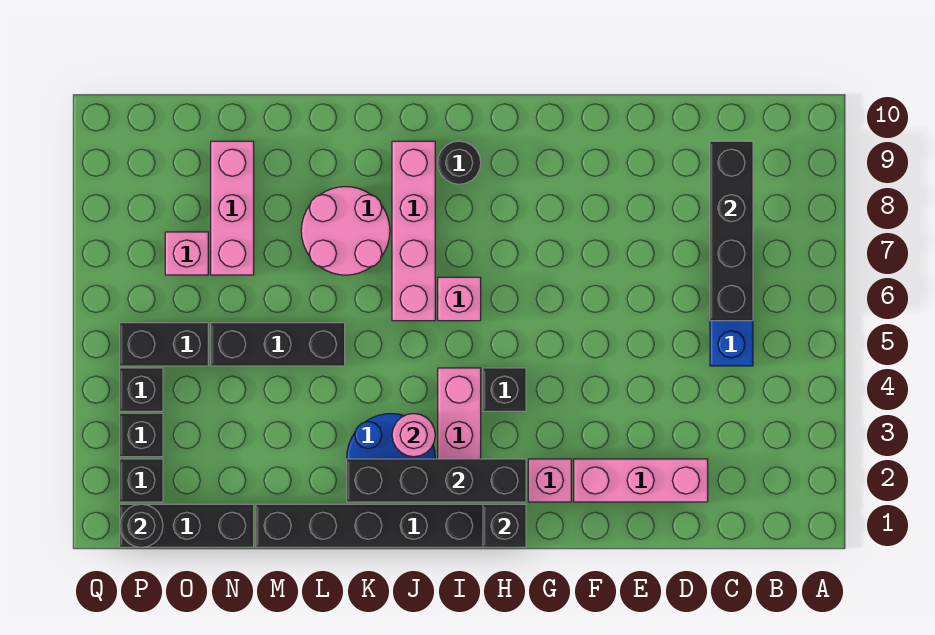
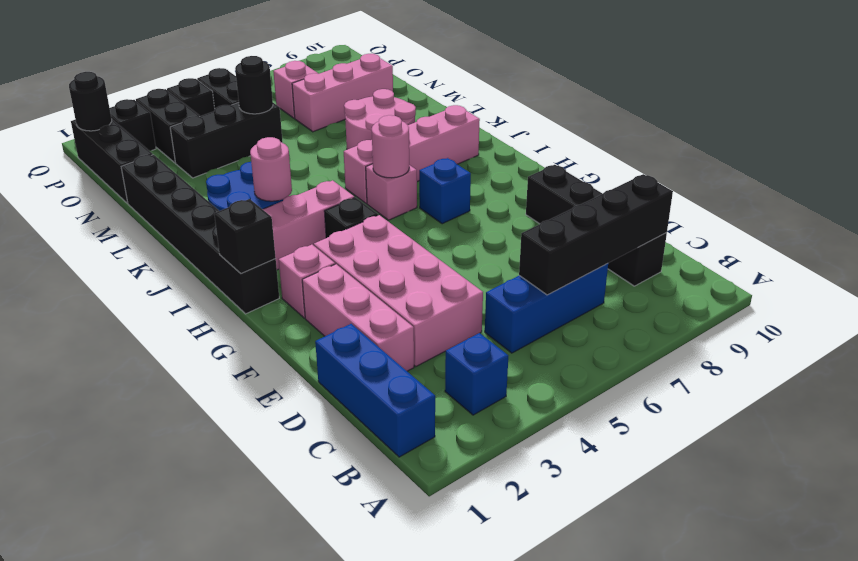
none -> blue brick B1:D1 level 1
none -> blue brick B3 level 1
none -> pink brick D3:G4 level 1
black brick H2:K2 level 2 -> black brick C9:F9 level 1
none -> blue brick H7 level 1
none -> pink round brick I6 level 2
black round brick I9 level 1 -> black round brick N5 level 2
black brick L5:N5 level 1 -> black brick N3:N5 level 1
black brick P3 level 1 -> black brick O3:P3 level 1

